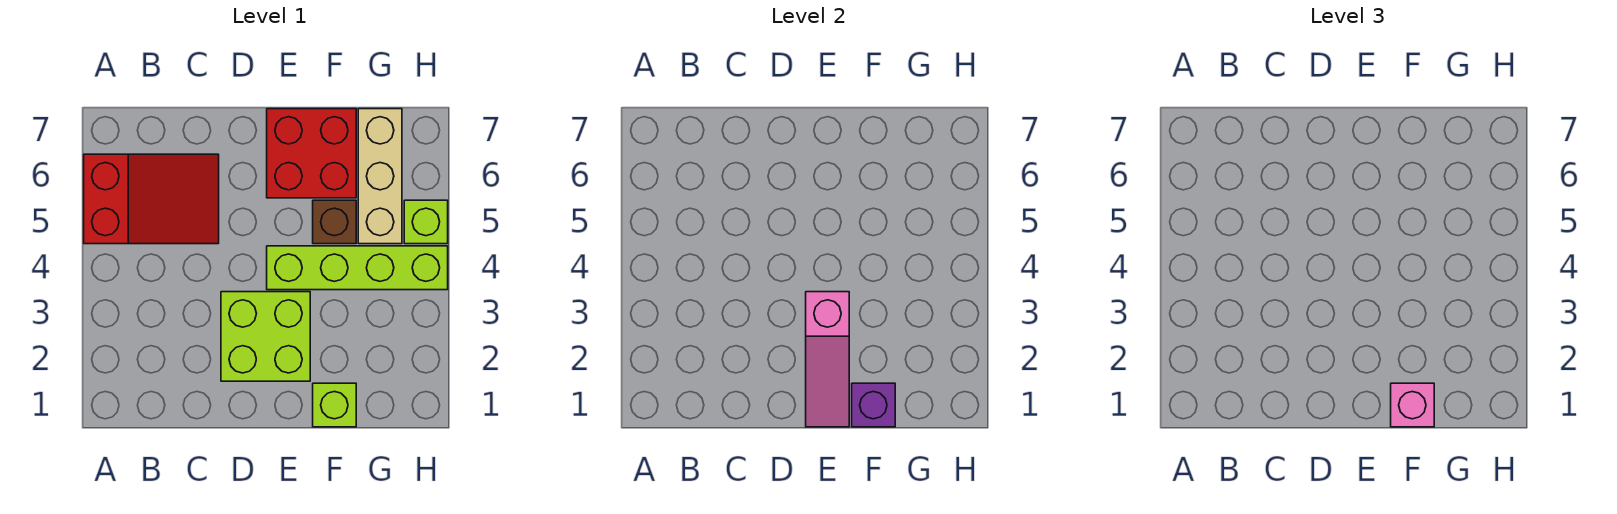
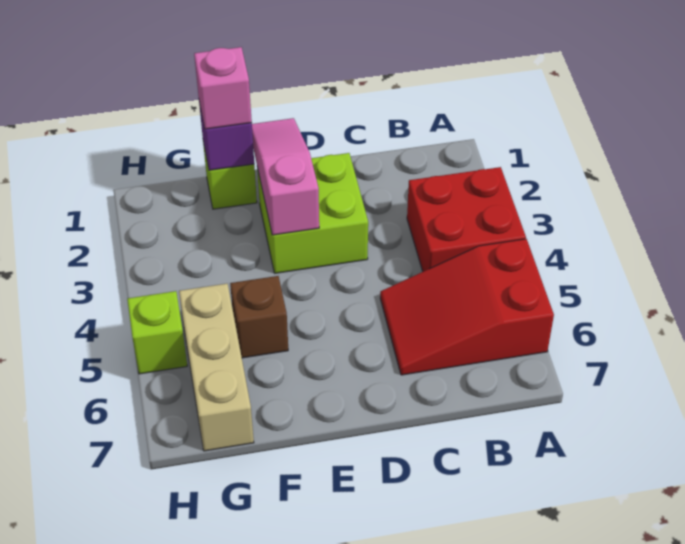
lime brick E4:H4 level 1 -> none
red brick E6:F7 level 1 -> red brick A3:B4 level 1

